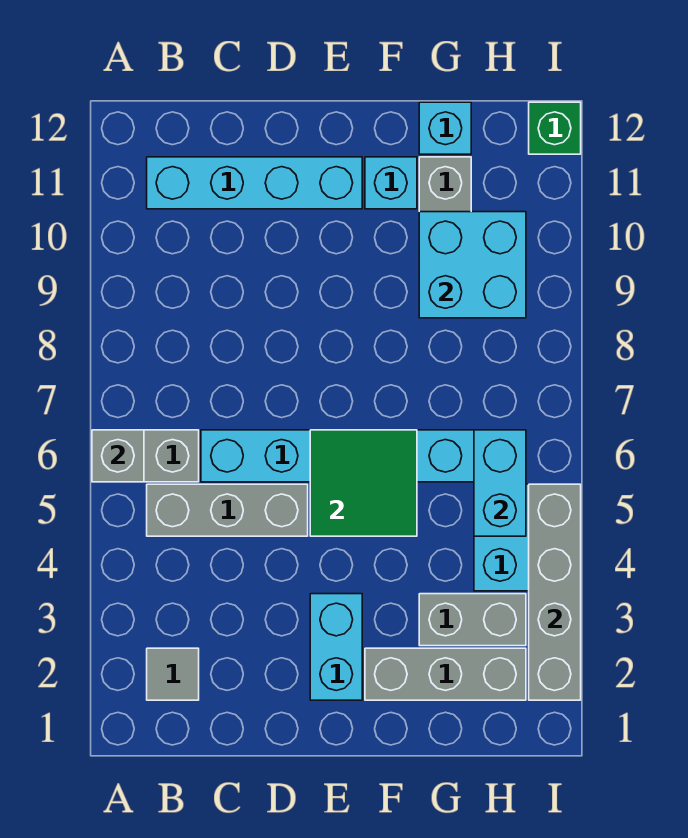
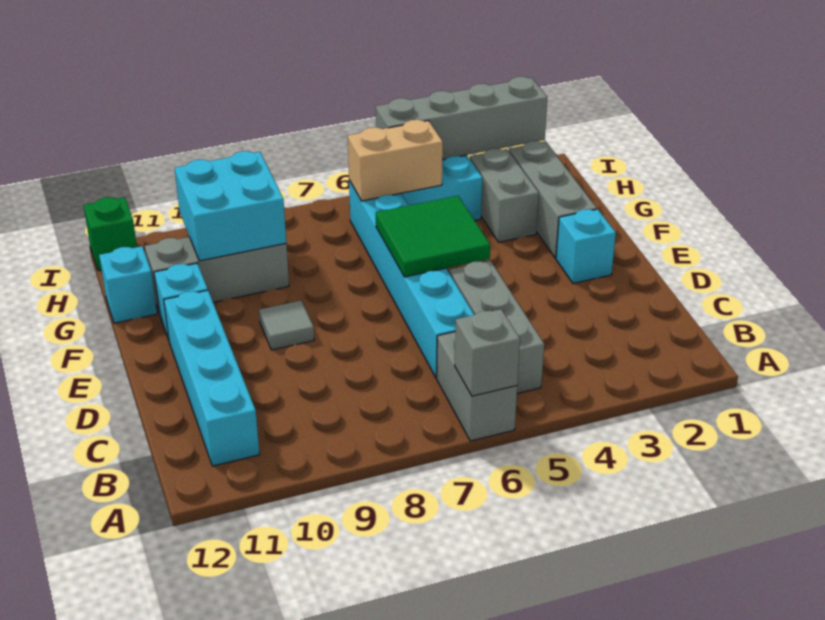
grey tile B2 level 1 -> grey tile E9 level 1
cyan brick E2:E3 level 1 -> cyan brick E2 level 1
cyan brick H5:H6 level 2 -> tan brick H5:H6 level 2

